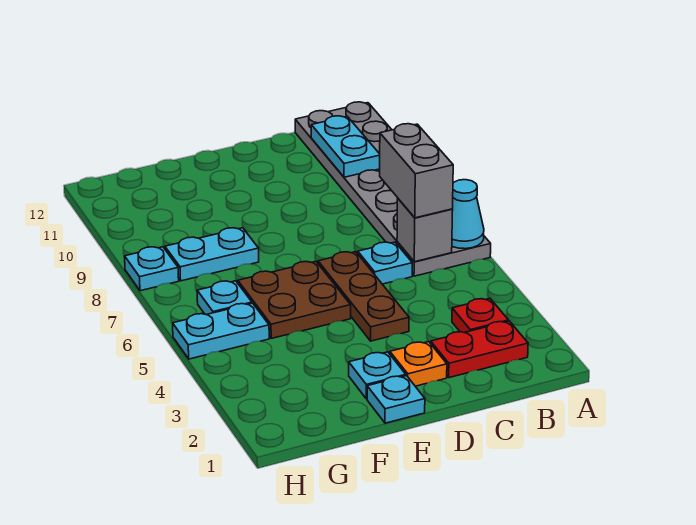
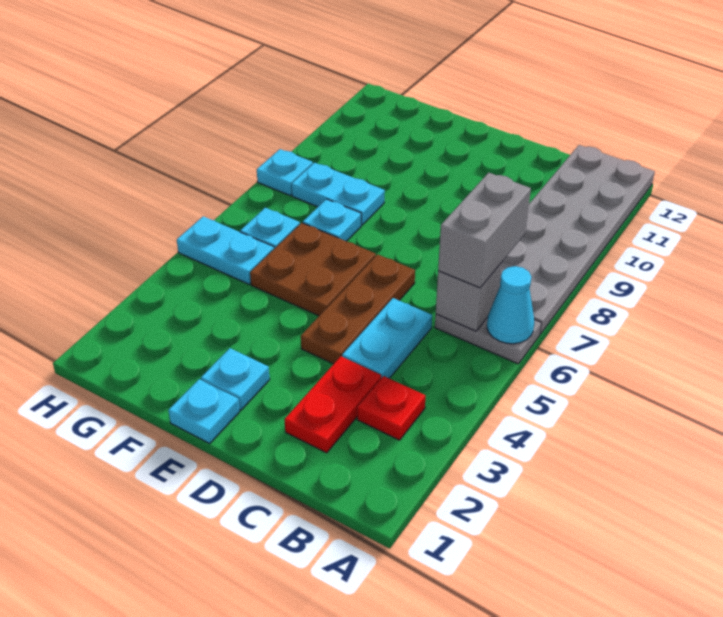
red plate B2:C2 level 1 -> red plate C2:C3 level 1
cyan plate B10:B11 level 2 -> cyan plate C4:C5 level 1
cyan plate C6 level 1 -> cyan plate F7 level 1
orange plate D2 level 1 -> none

